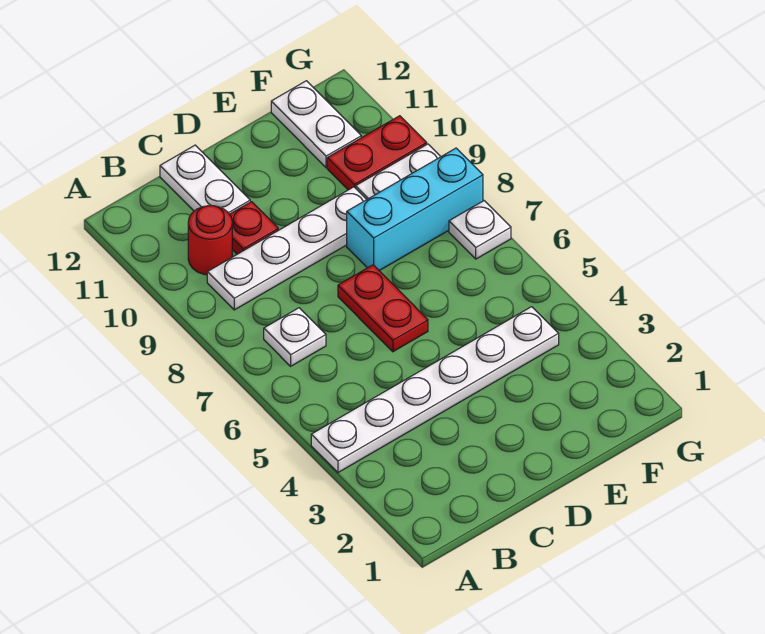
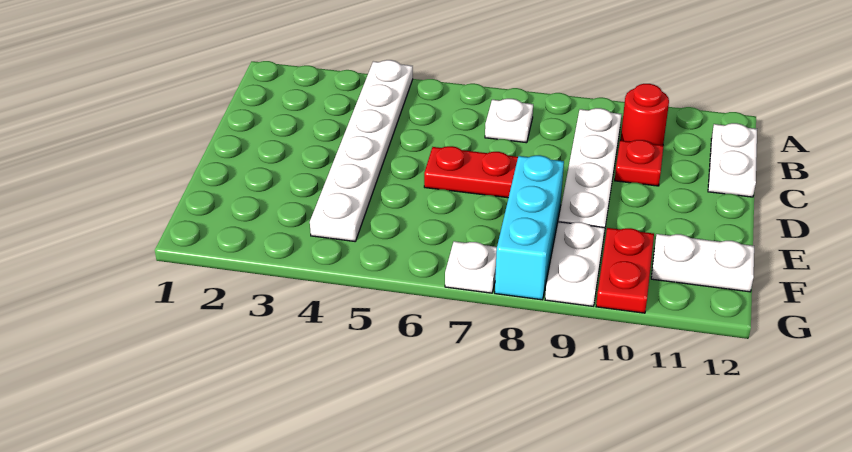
white plate C11:C12 level 1 -> white plate B12:C12 level 1

